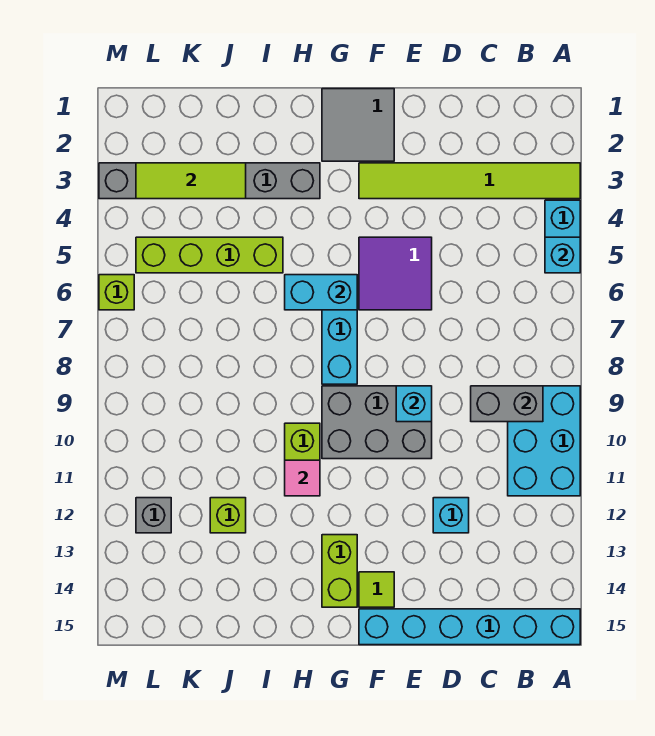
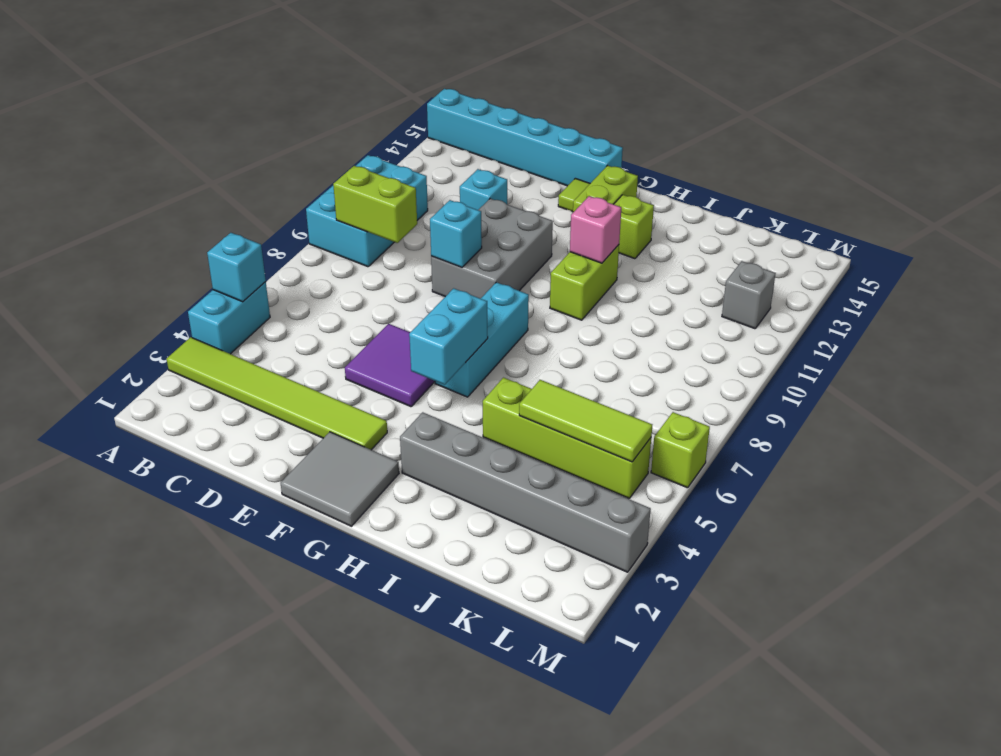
grey brick B9:C9 level 2 -> lime brick B9:C9 level 2
grey brick E9:G10 level 1 -> grey brick E9:F11 level 1
cyan brick G6:H6 level 2 -> cyan brick G5:G6 level 2
pink tile H11 level 2 -> pink brick H11 level 2
lime tile J3:L3 level 2 -> lime tile J5:L5 level 2
lime brick J12 level 1 -> lime brick H13 level 1

